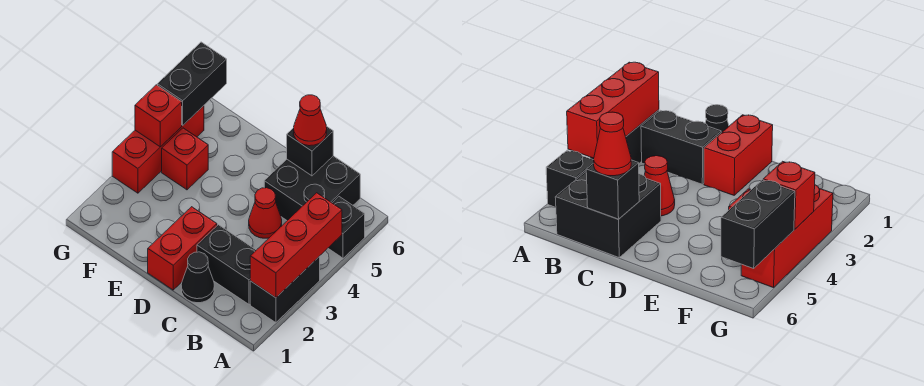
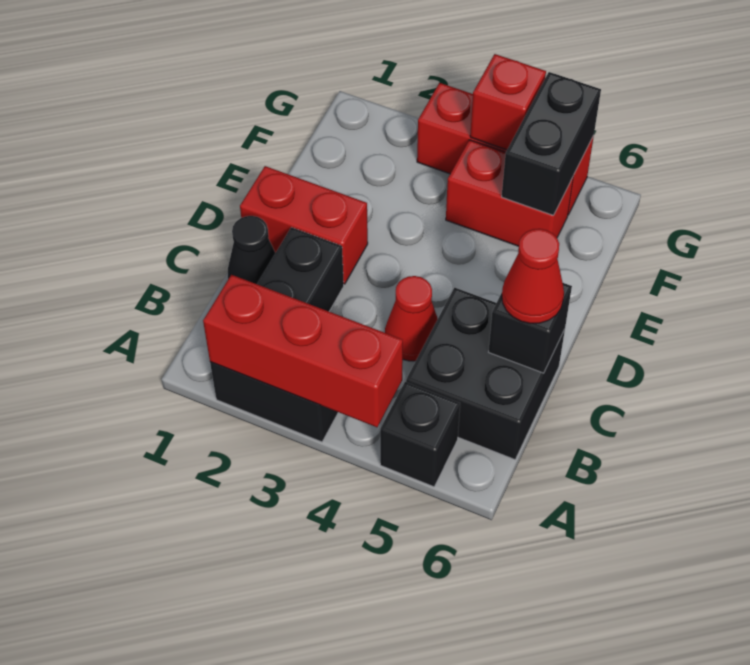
red brick F4 level 1 -> red brick F4:F5 level 1
black brick G5:G6 level 2 -> black brick F5:G5 level 2

